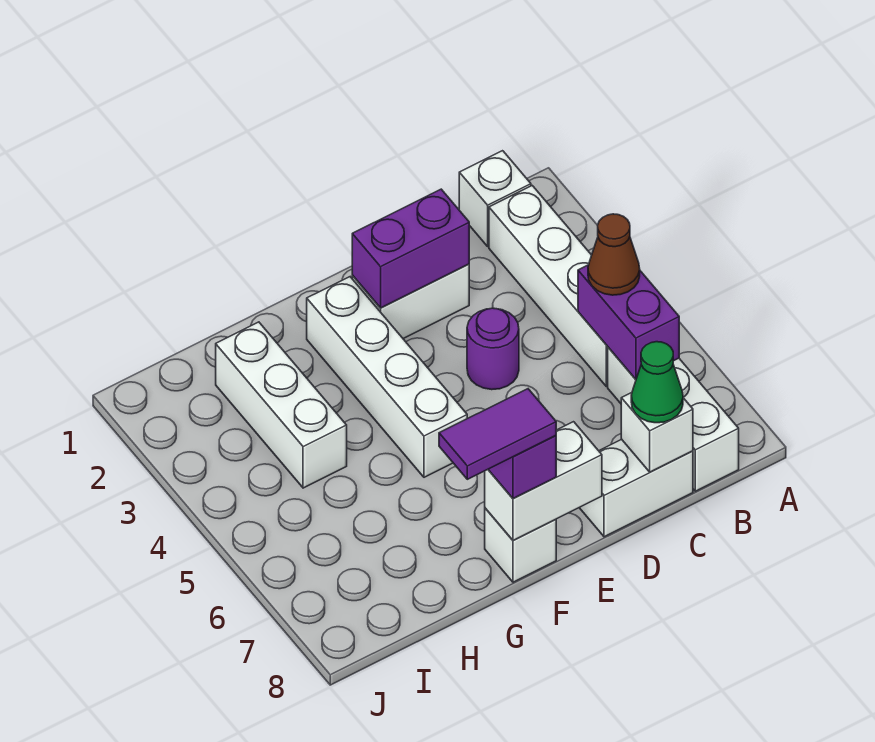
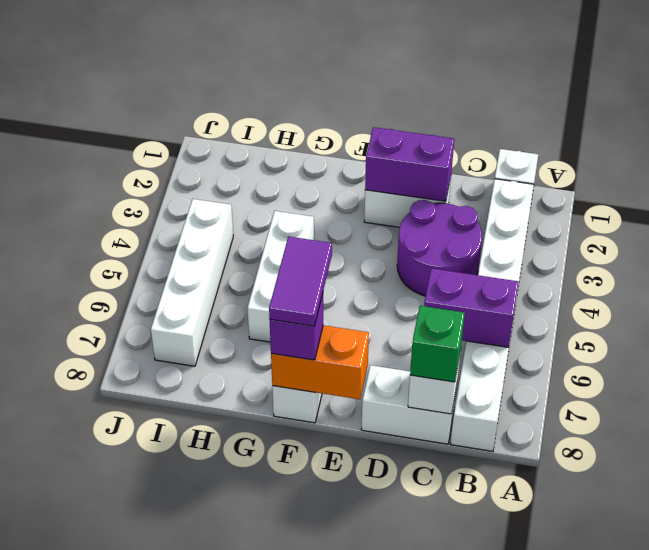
purple brick B5:B6 level 2 -> purple brick B6:C6 level 2
brown cone B5 level 3 -> none
green cone C8 level 3 -> green brick C8 level 3
purple round brick D4 level 1 -> purple round brick C3:D4 level 1
white brick E8:F8 level 2 -> orange brick E8:F8 level 2
white brick F2:F5 level 1 -> white brick I4:I7 level 1
purple tile F8:G8 level 4 -> purple tile F7:F8 level 4
white brick H2:H4 level 1 -> white brick G4:G6 level 1

